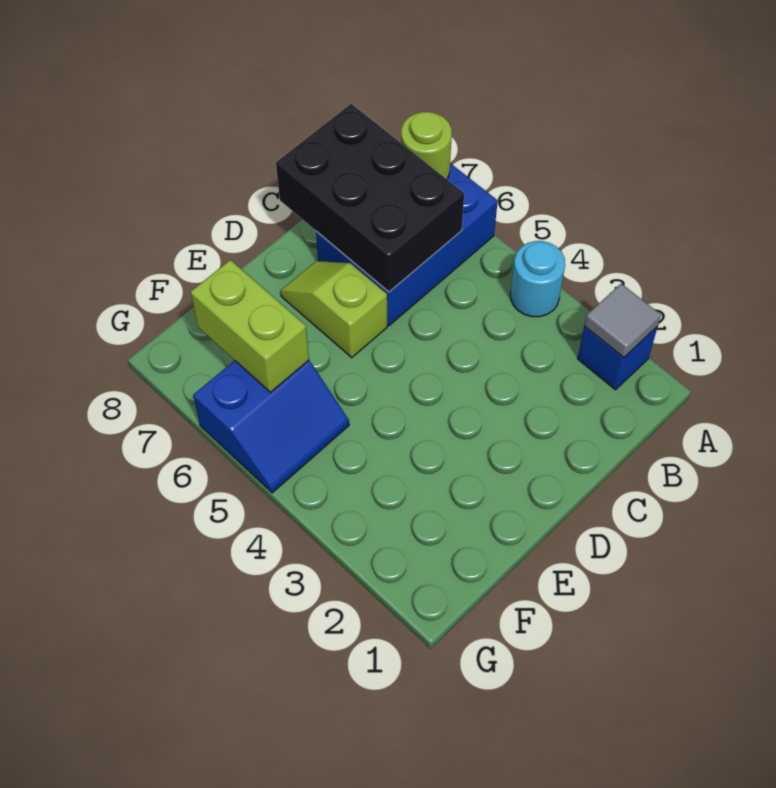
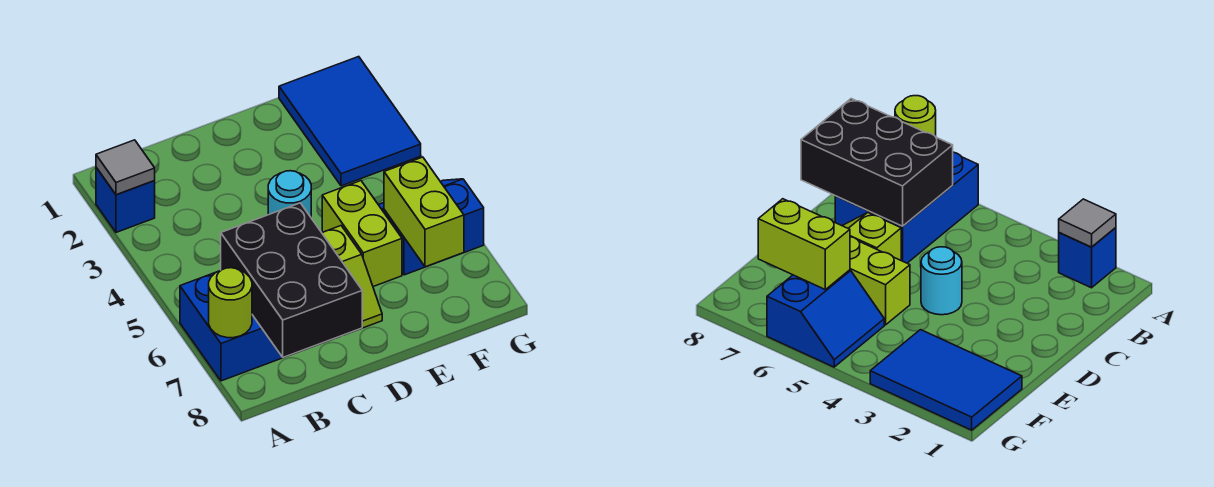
cyan round brick A4 level 1 -> cyan round brick D4 level 1
none -> lime brick E5:E6 level 1
none -> blue tile F1:G3 level 1

